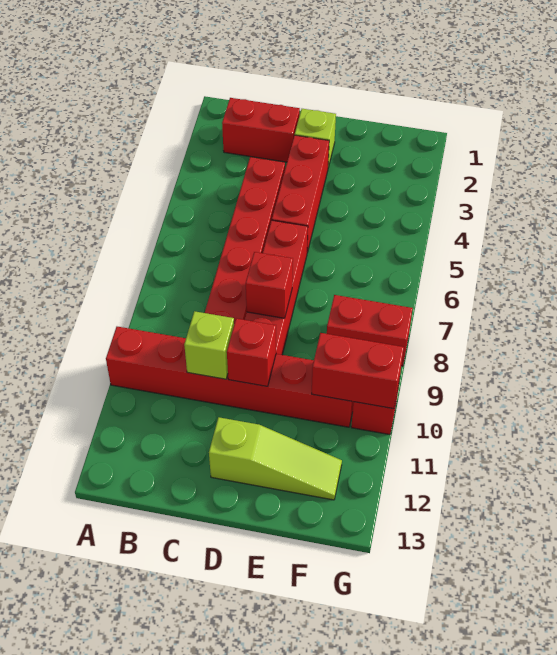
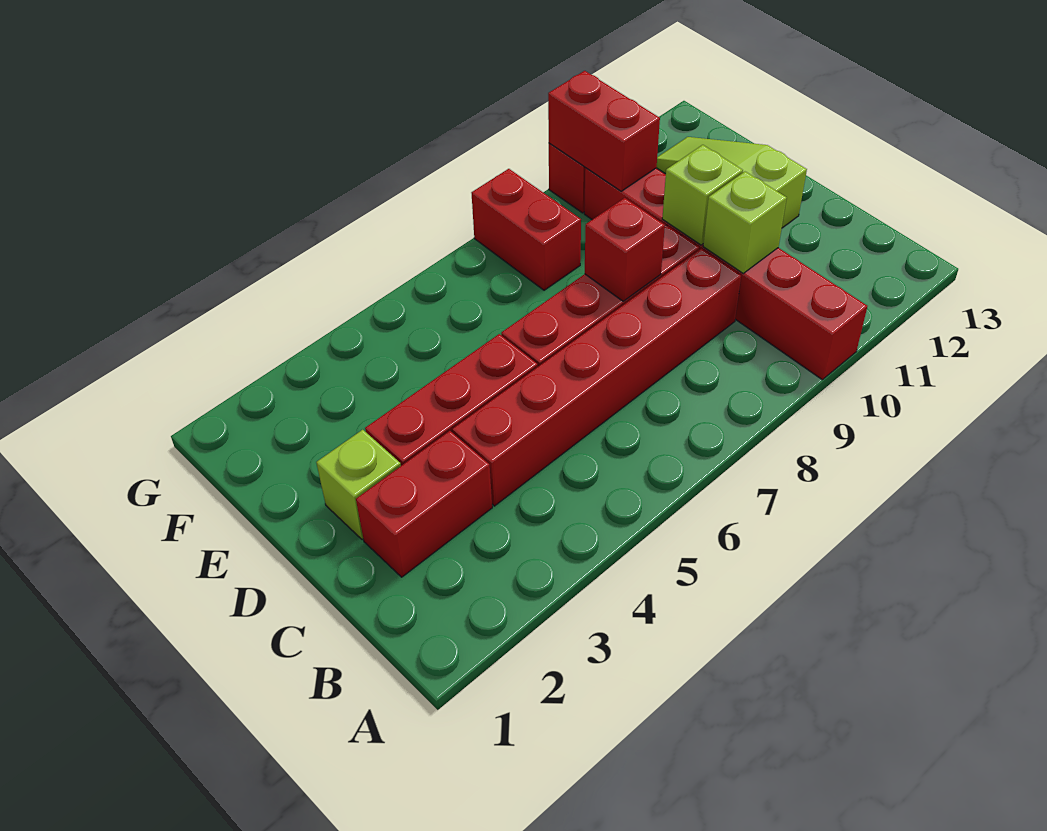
red brick B2:C2 level 1 -> red brick C2:C3 level 1
red brick D10 level 2 -> lime brick D10 level 2

